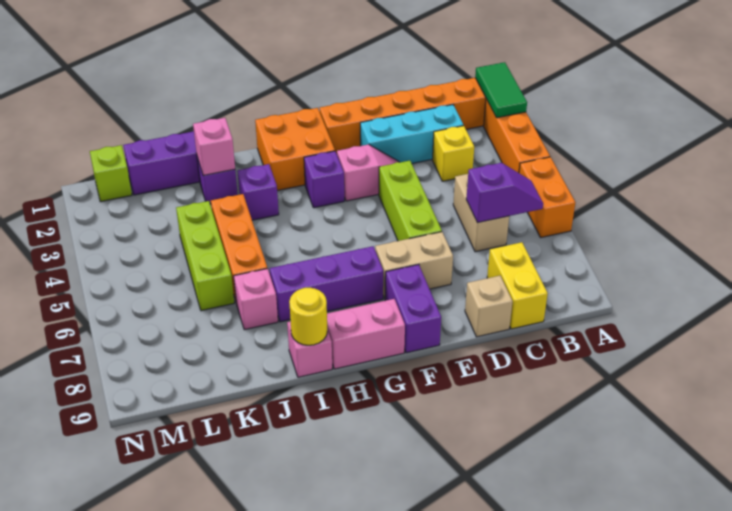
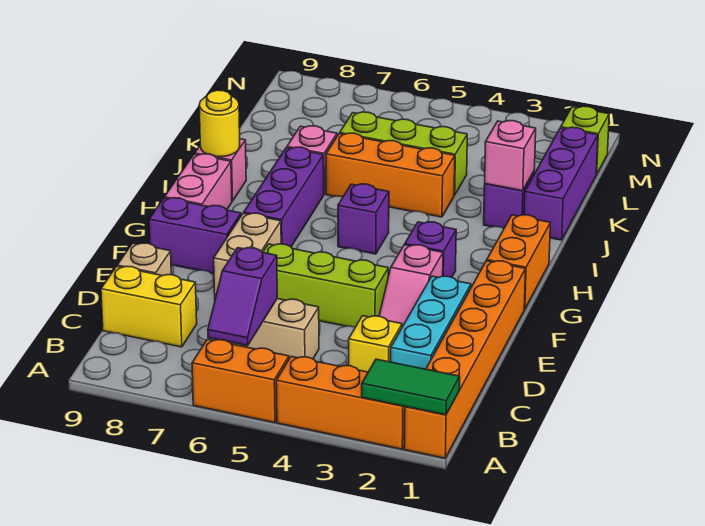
orange brick G1:H2 level 1 -> orange brick G1:H1 level 1
purple brick I3 level 1 -> purple brick H5 level 1

